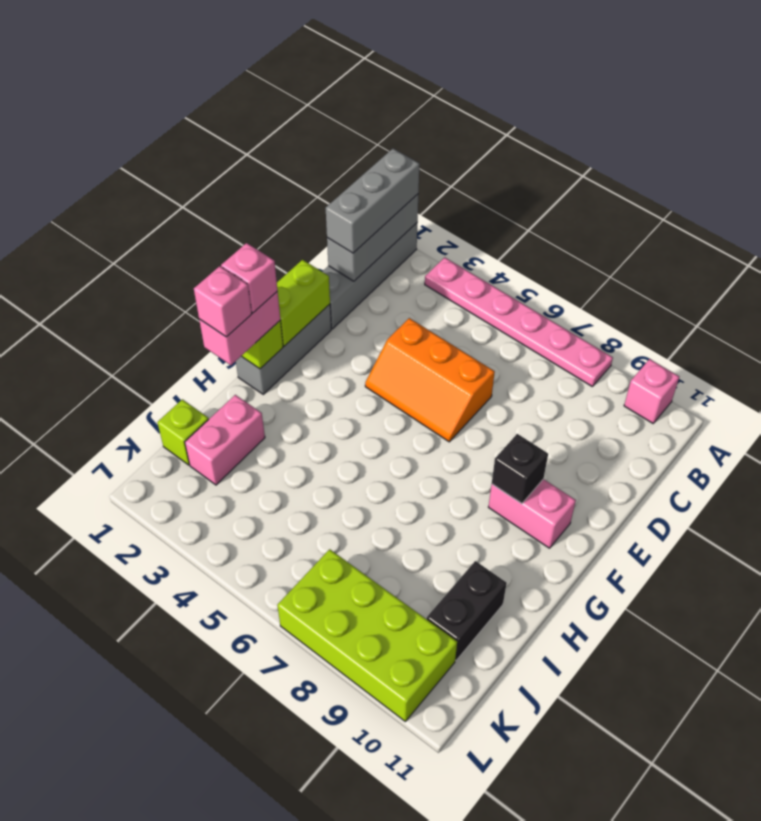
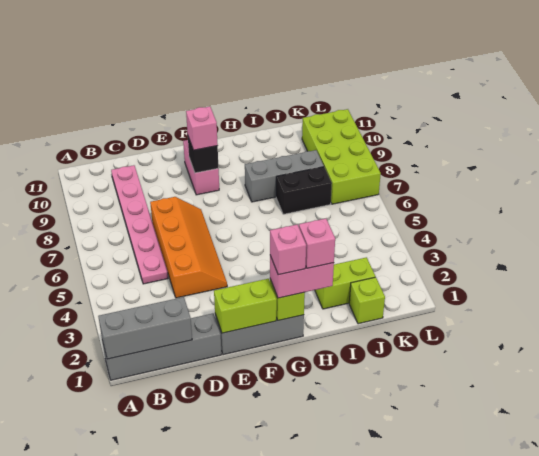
grey brick A1:C1 level 3 -> grey brick H8:J8 level 1
pink plate A3:A8 level 1 -> pink plate C5:C10 level 1
pink brick A10 level 1 -> pink brick F9 level 3
orange slope D4:E6 level 1 top D -> orange slope D4:E7 level 1 top D
pink brick I2:J2 level 1 -> lime brick I2:J2 level 1
black brick I10:J10 level 1 -> black brick I7:J7 level 1

